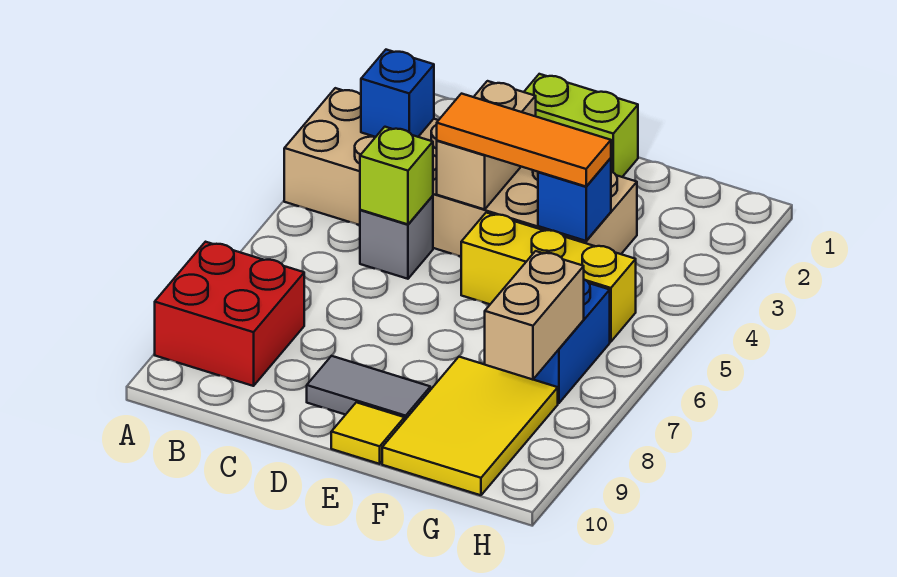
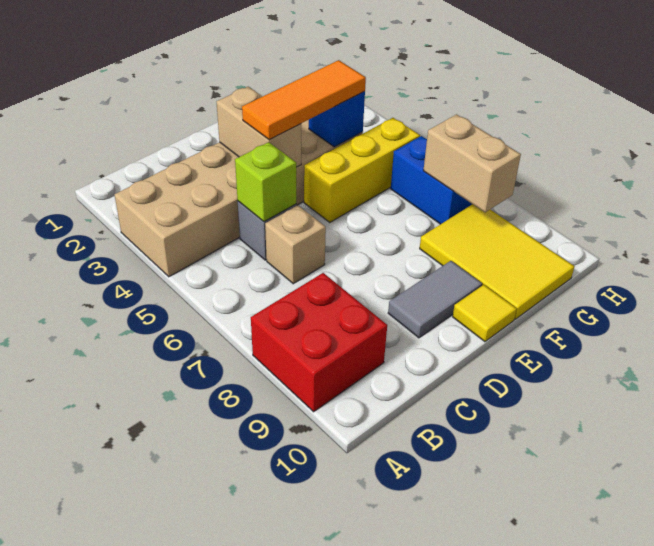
blue brick B3 level 2 -> none
none -> tan brick C6 level 1
lime brick D1:E1 level 1 -> none

